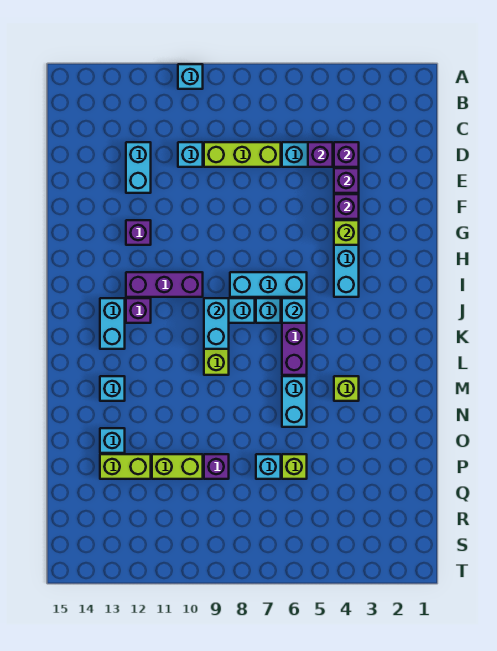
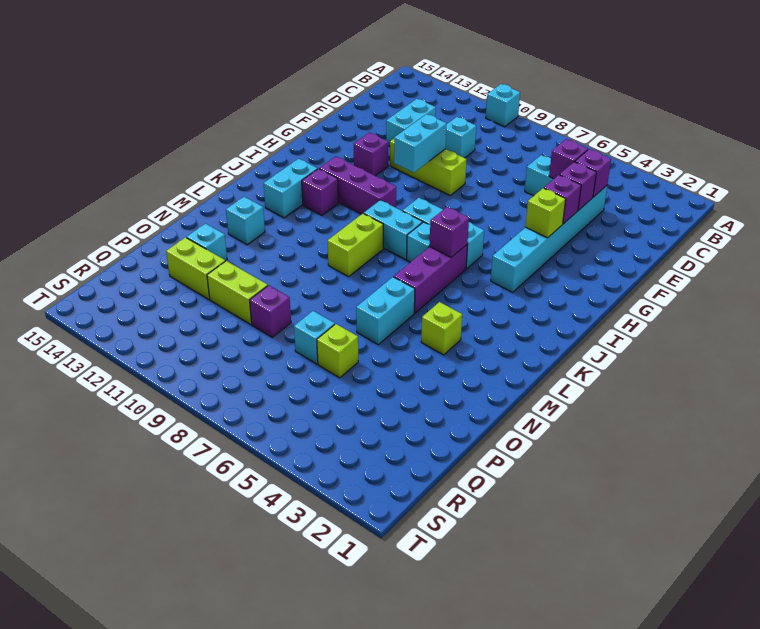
lime brick D7:D9 level 1 -> lime brick F9:F11 level 1
cyan brick J6 level 2 -> purple brick J6 level 2
cyan brick J9:K9 level 2 -> cyan brick F10:G10 level 2

